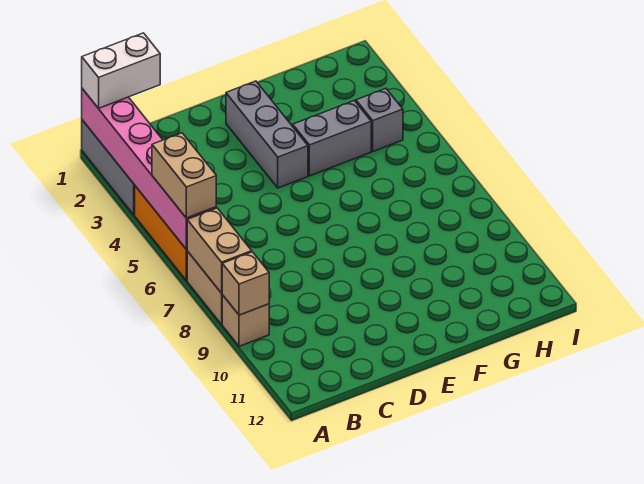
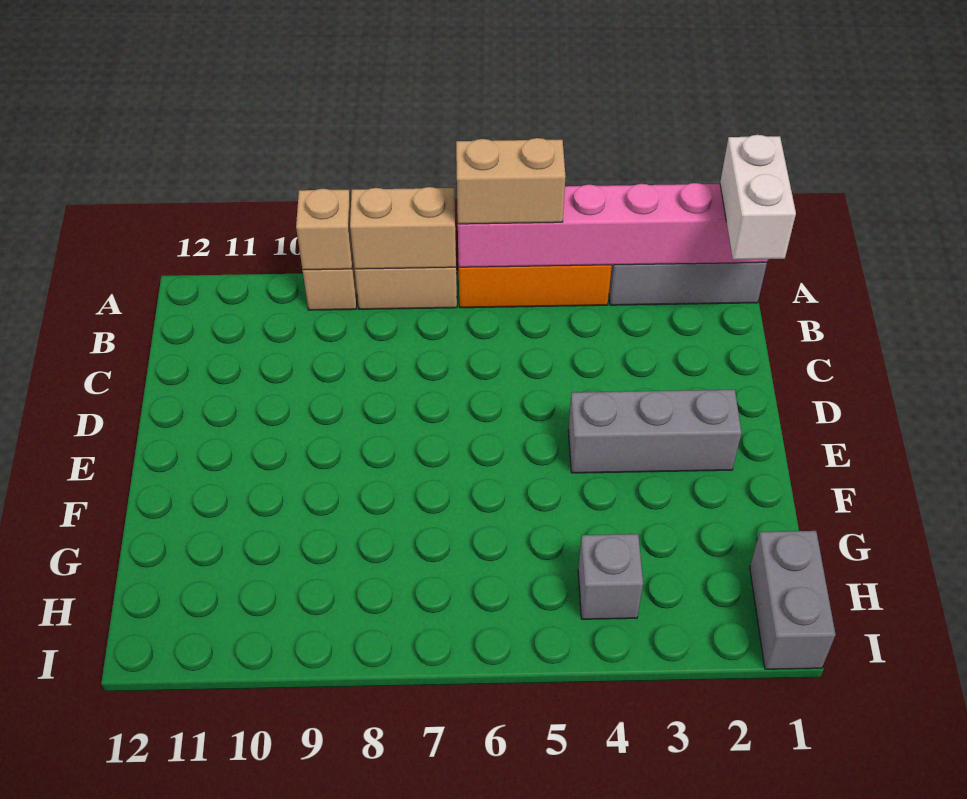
grey brick F4:G4 level 1 -> grey brick H1:I1 level 1

